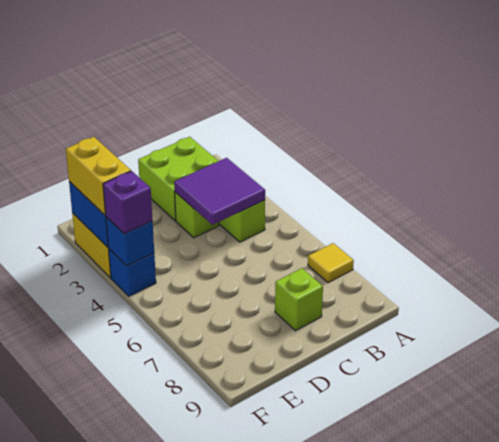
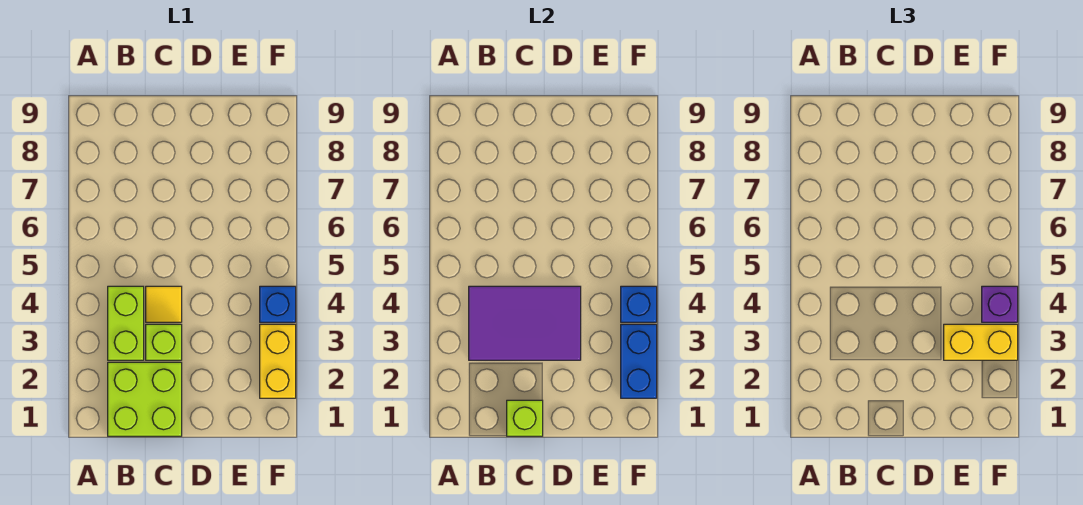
yellow tile A7 level 1 -> yellow tile C4 level 1
purple tile B3:C4 level 2 -> purple tile B3:D4 level 2
lime brick C8 level 1 -> lime brick C1 level 2
yellow brick F2:F3 level 3 -> yellow brick E3:F3 level 3

